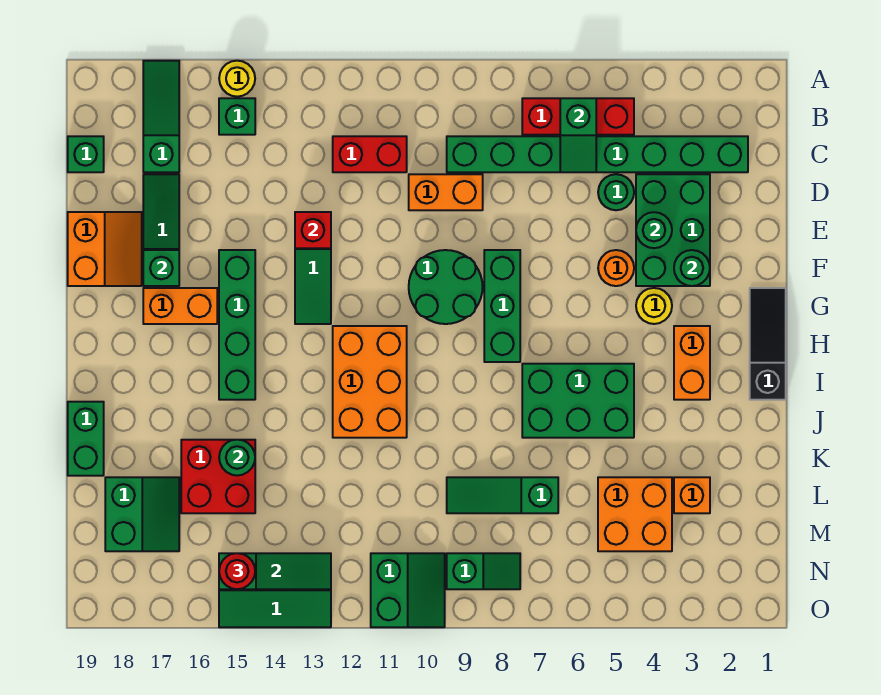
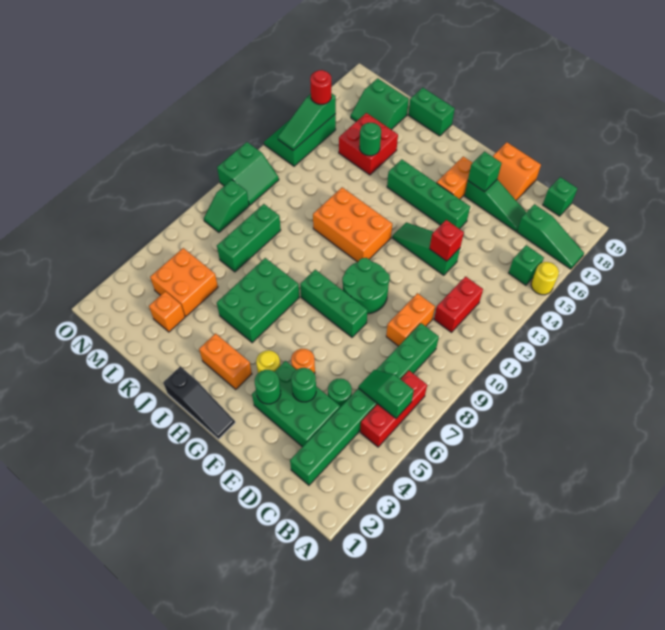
green slope L7:L9 level 1 top 7 -> green brick L7:L9 level 1
green slope N10:O11 level 1 top 11 -> green slope N10:O11 level 1 top O

